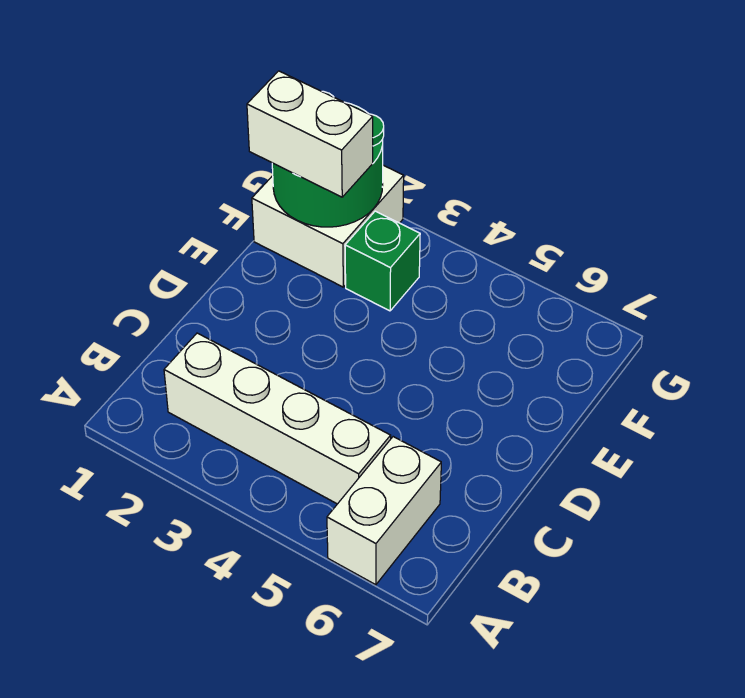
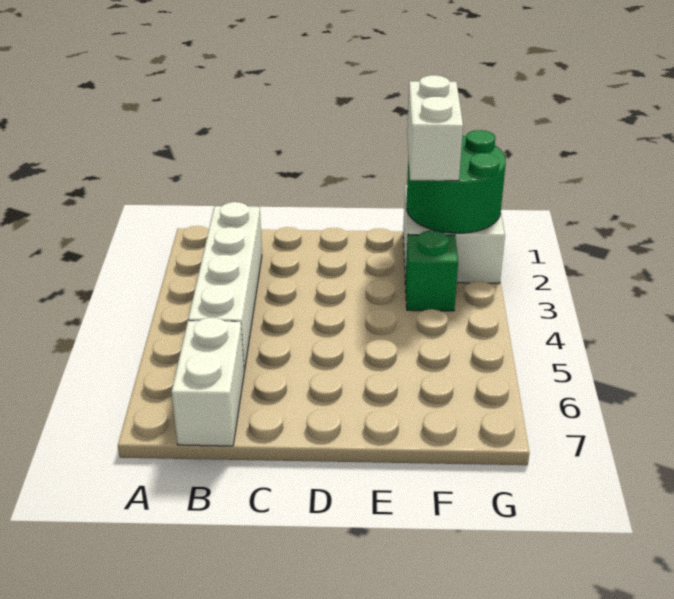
white brick A6:B6 level 1 -> white brick B6:B7 level 1

